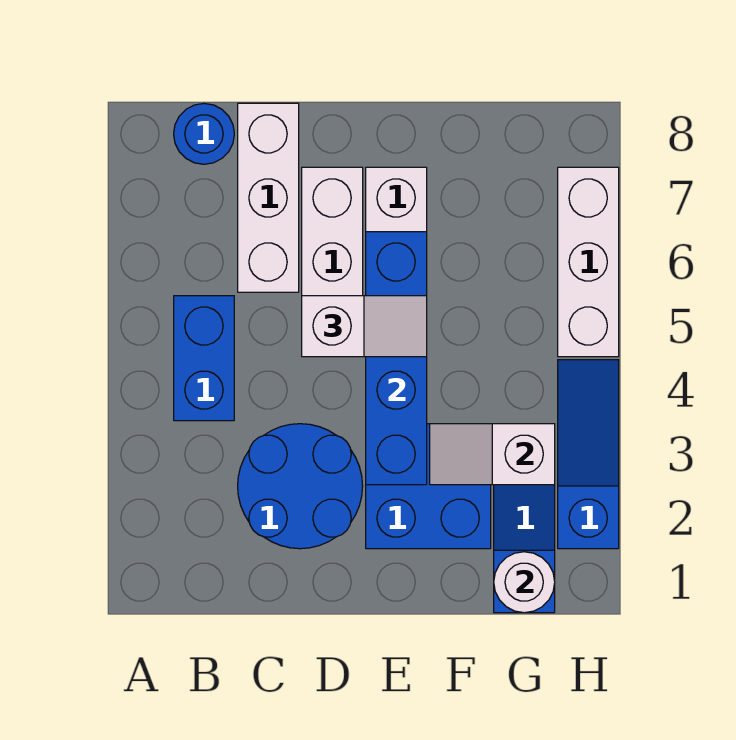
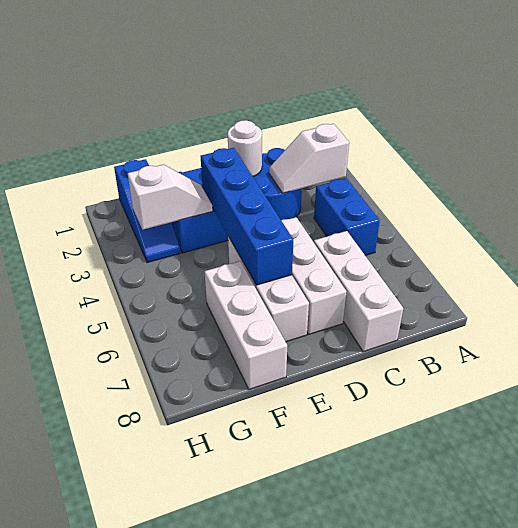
blue round brick B8 level 1 -> none
white slope D5:E5 level 3 top D -> white slope B3:C3 level 2 top B
white round brick G1 level 2 -> white round brick D2 level 2
blue slope H2:H4 level 1 top 2 -> none
white brick H5:H7 level 1 -> white brick F6:F8 level 1

